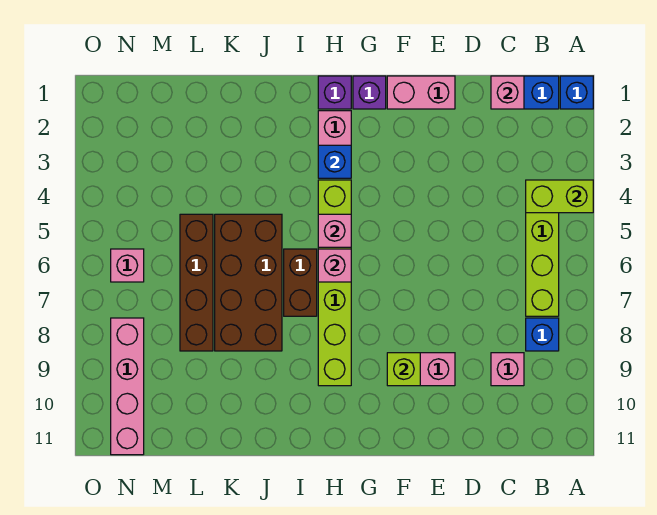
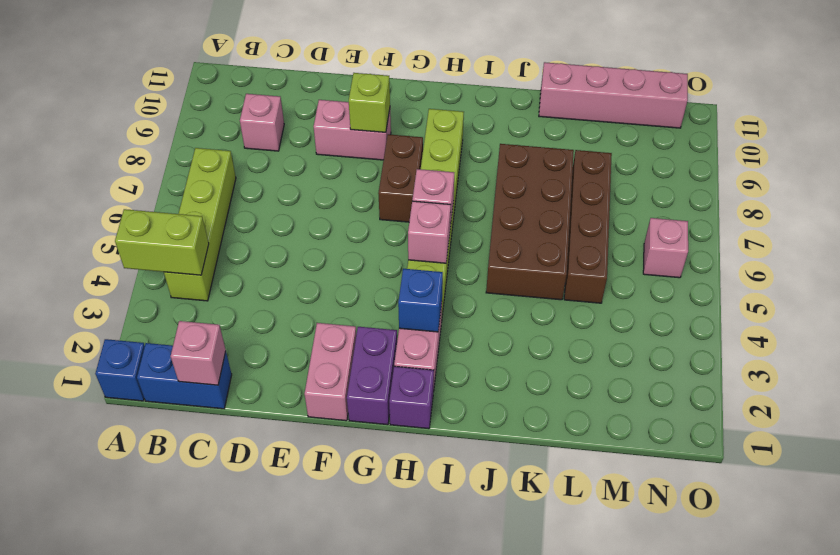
blue brick B8 level 1 -> none
pink brick E1:F1 level 1 -> pink brick F1:F2 level 1
purple brick G1 level 1 -> purple brick G1:G2 level 1
brown brick I6:I7 level 1 -> brown brick G7:G8 level 1
pink brick N8:N11 level 1 -> pink brick K11:N11 level 1

